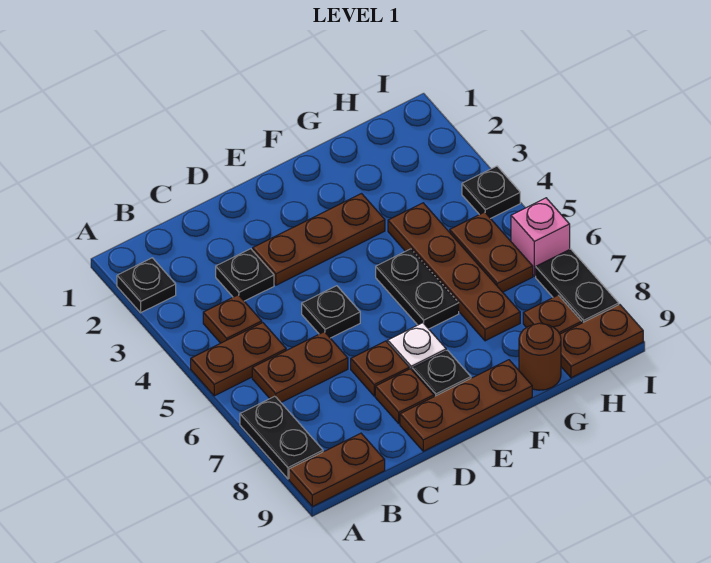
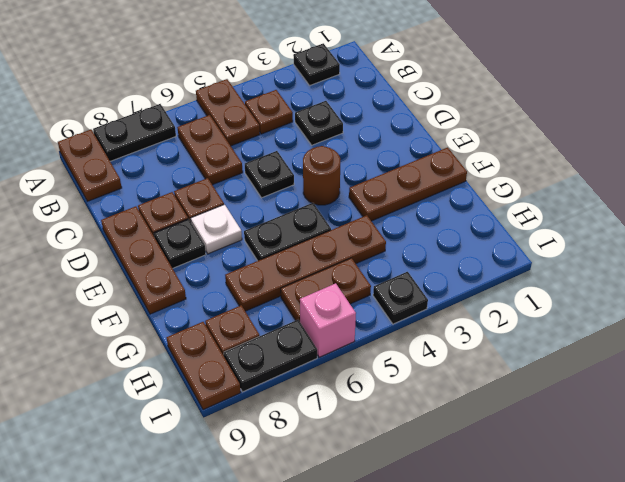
brown plate D3:F3 level 1 -> brown plate F1:F3 level 1
brown round brick G9 level 1 -> brown round brick E4 level 1

